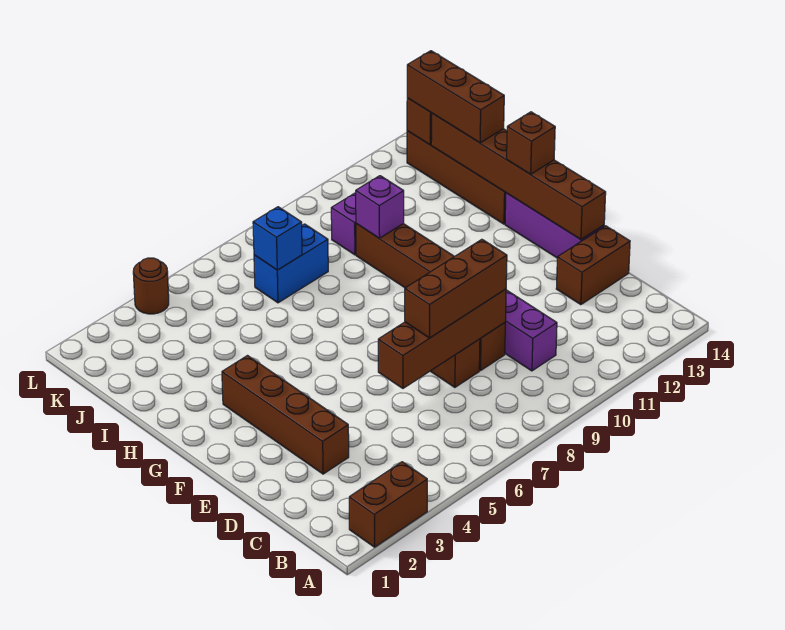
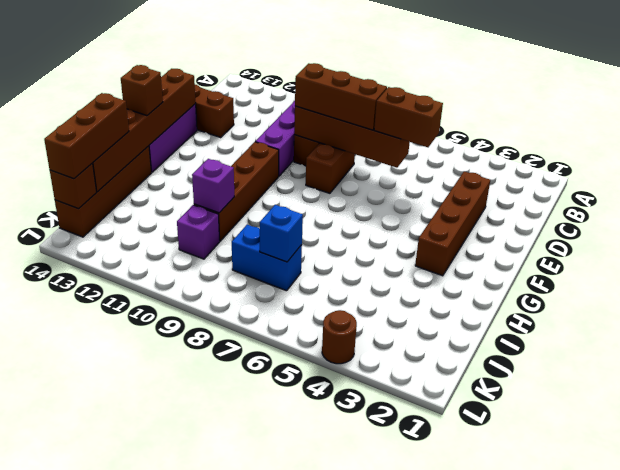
brown brick A2:A3 level 1 -> brown brick D5:D6 level 3

